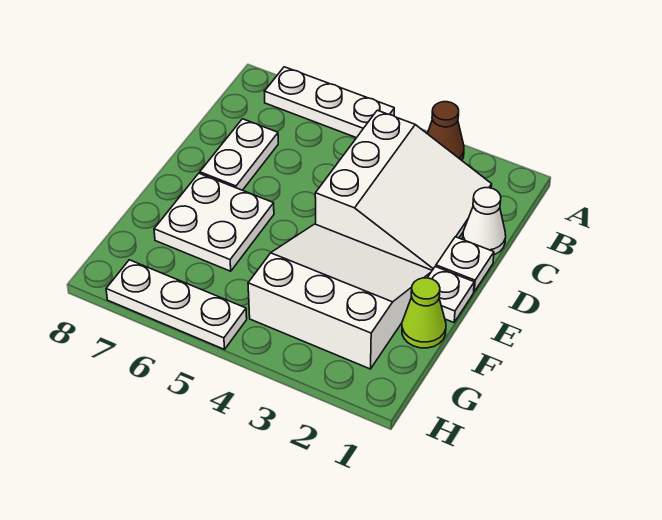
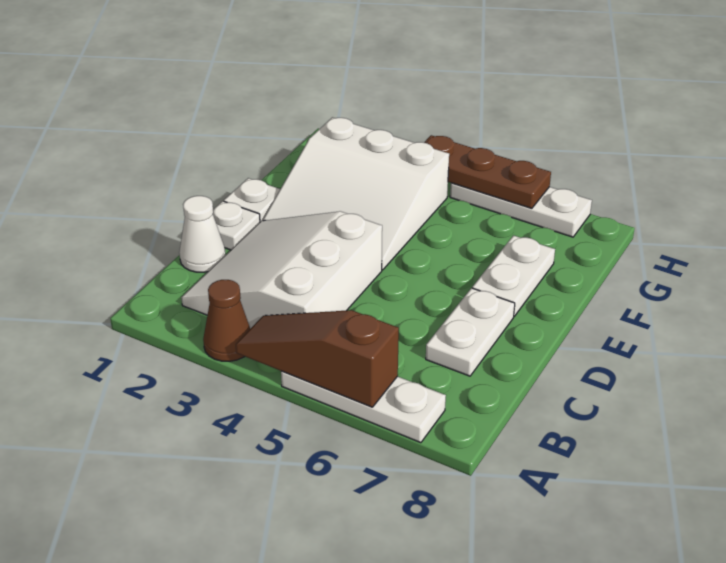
none -> brown slope A4:A6 level 2 top 6
white plate E6:F7 level 1 -> white plate E7:F7 level 1
lime cone F1 level 1 -> none
none -> brown plate H4:H6 level 2

